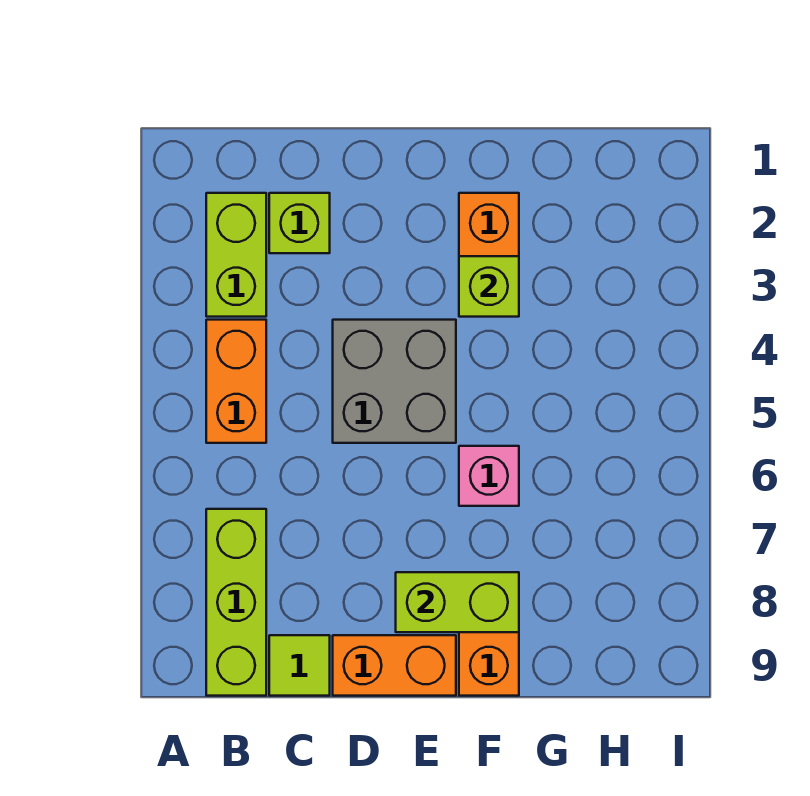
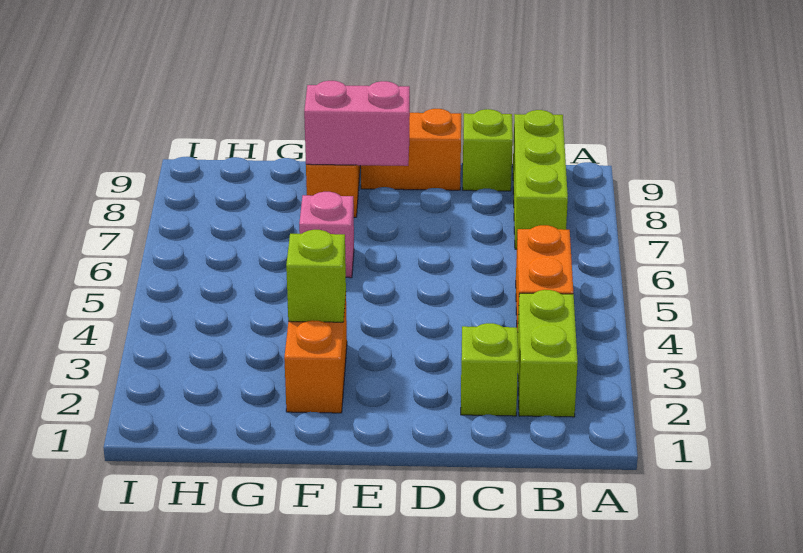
lime tile C9 level 1 -> lime brick C9 level 1
grey brick D4:E5 level 1 -> none
lime brick E8:F8 level 2 -> pink brick E8:F8 level 2

